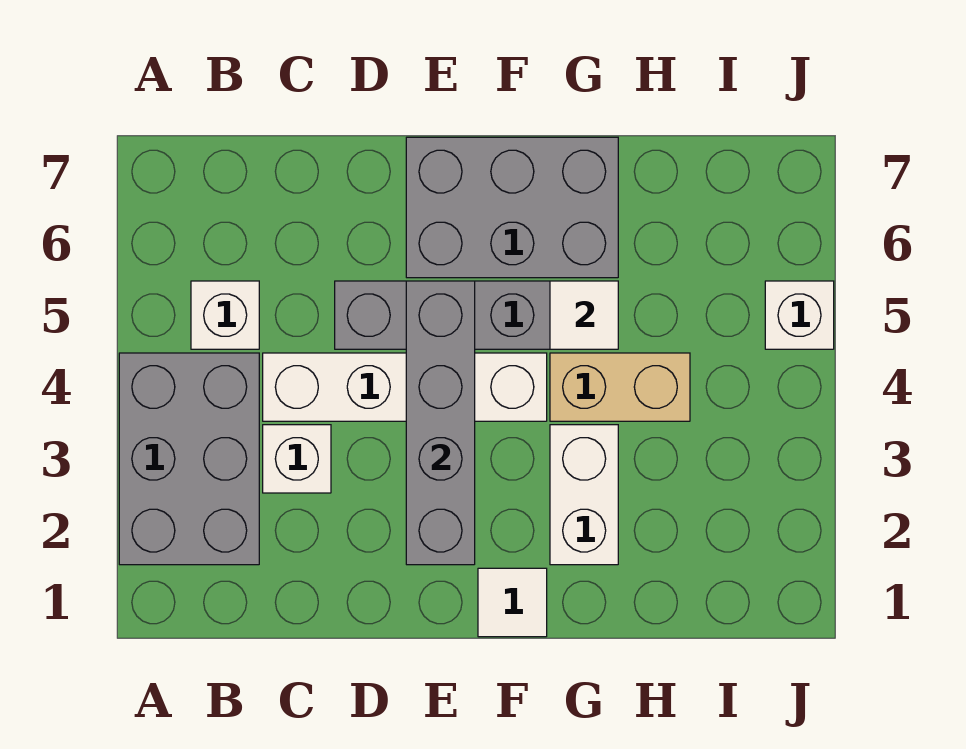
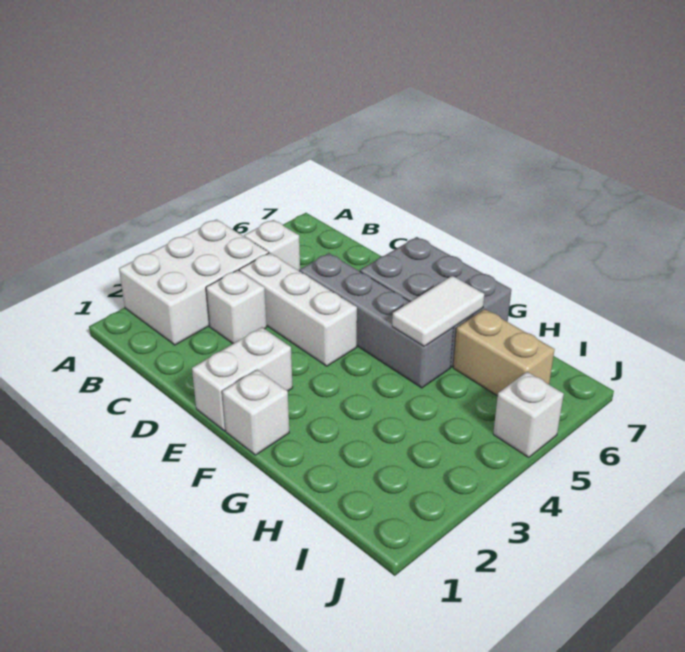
grey brick A2:B4 level 1 -> white brick A2:B4 level 1
white brick C4:F4 level 1 -> white brick C4:E4 level 1
grey brick E2:E5 level 2 -> none
white tile F1 level 1 -> white brick F1 level 1
white brick G2:G3 level 1 -> white brick E1:E2 level 1
tan brick G4:H4 level 1 -> tan brick H6:I6 level 1
white tile G5 level 2 -> white tile G5:G6 level 2

